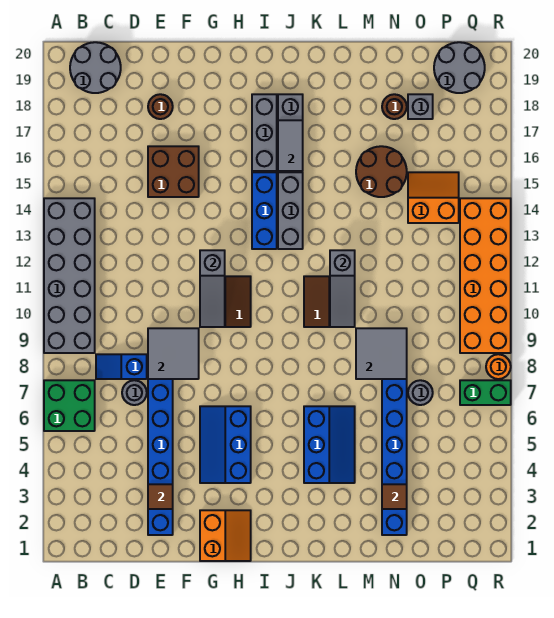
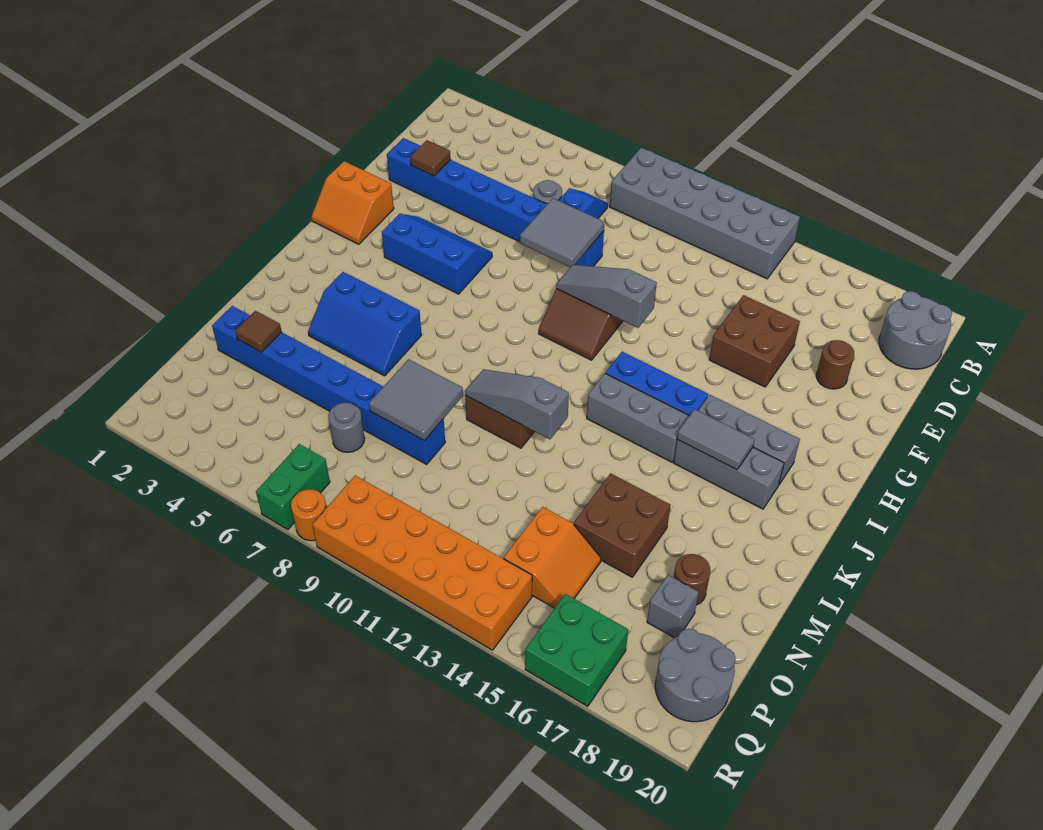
green brick A6:B7 level 1 -> green brick Q16:R17 level 1
brown round brick M15:N16 level 1 -> brown brick M15:N16 level 1

